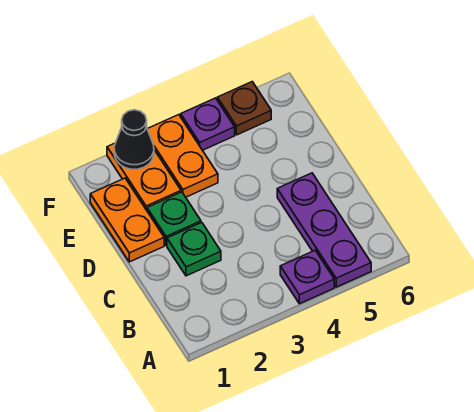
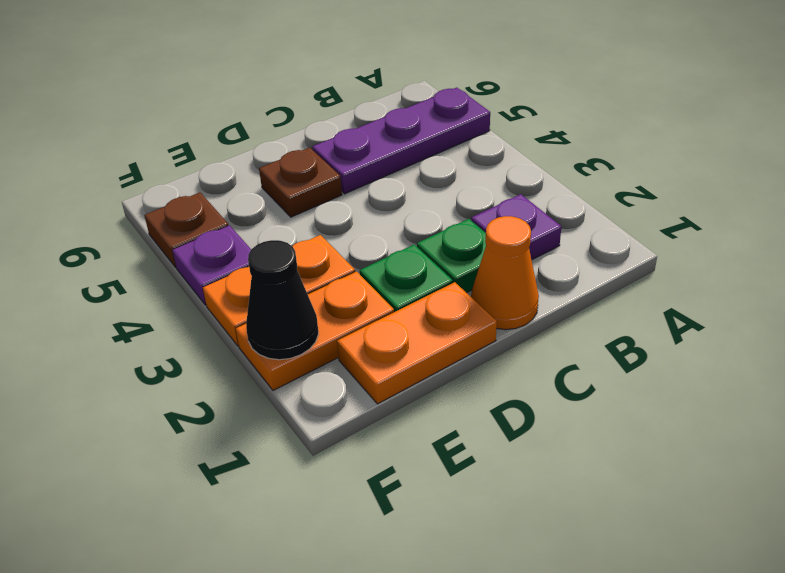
purple plate A4 level 1 -> purple plate B2 level 1
none -> orange cone C1 level 1
none -> brown plate D5 level 1

